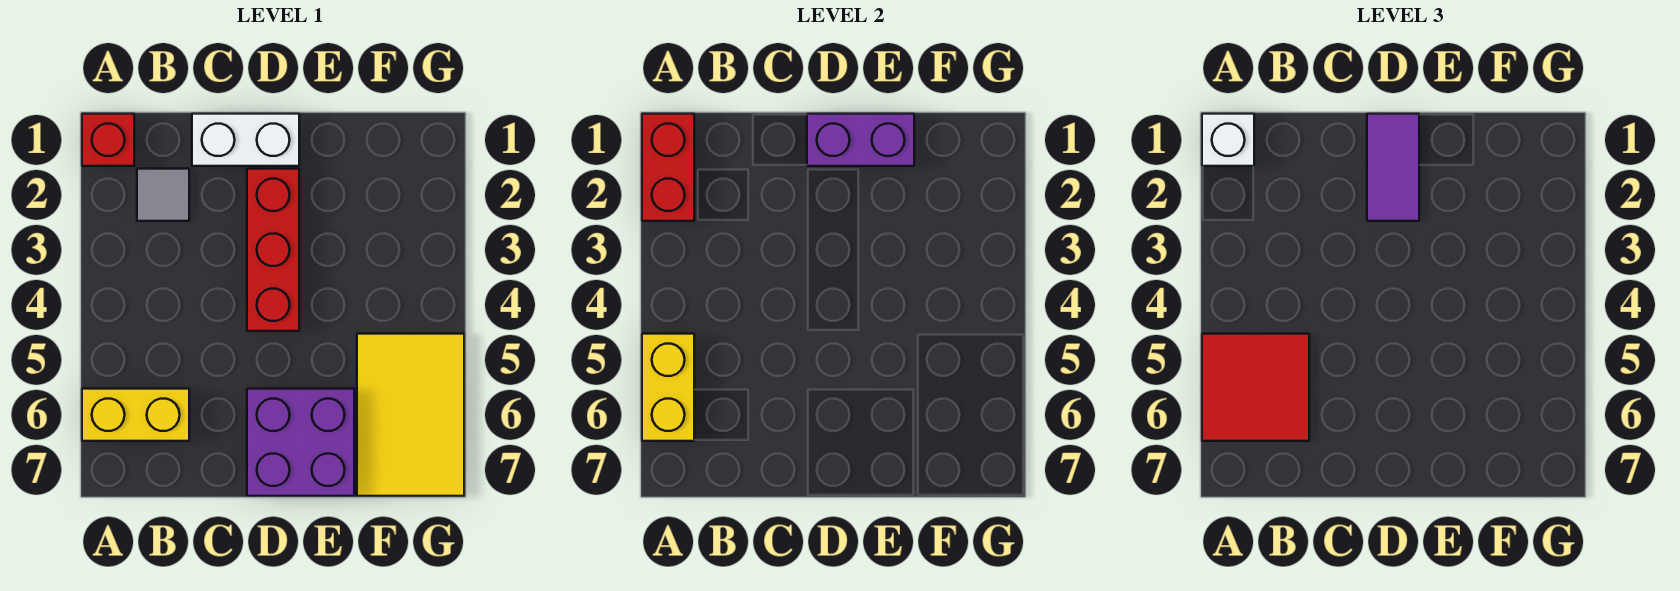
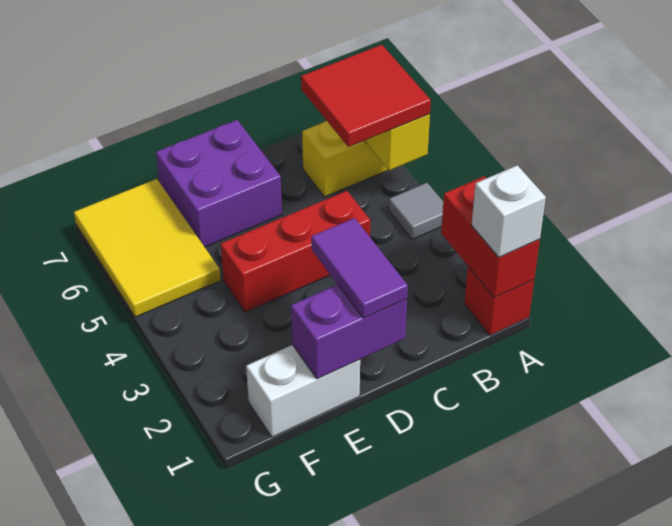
grey tile B2 level 1 -> grey tile A4 level 1
white brick C1:D1 level 1 -> white brick E1:F1 level 1
red brick D2:D4 level 1 -> red brick C4:E4 level 1

